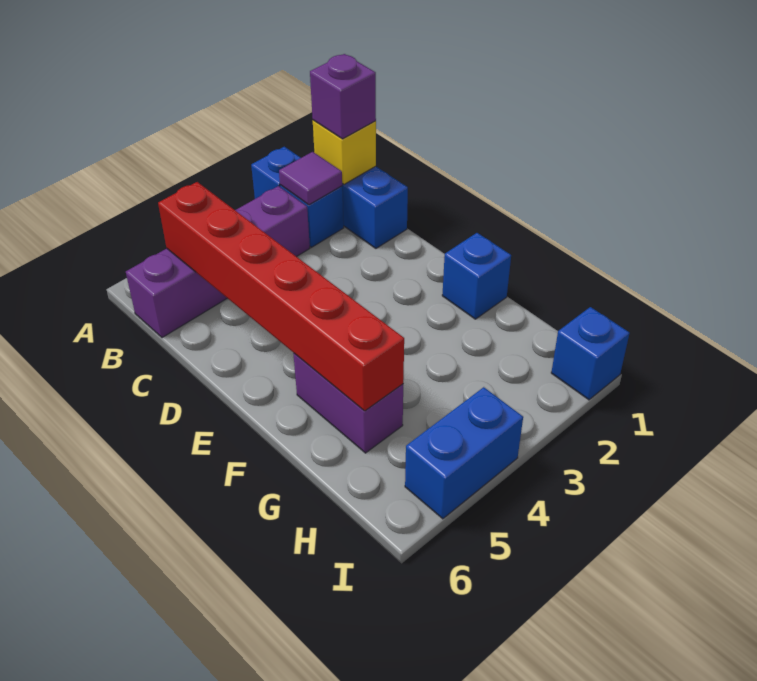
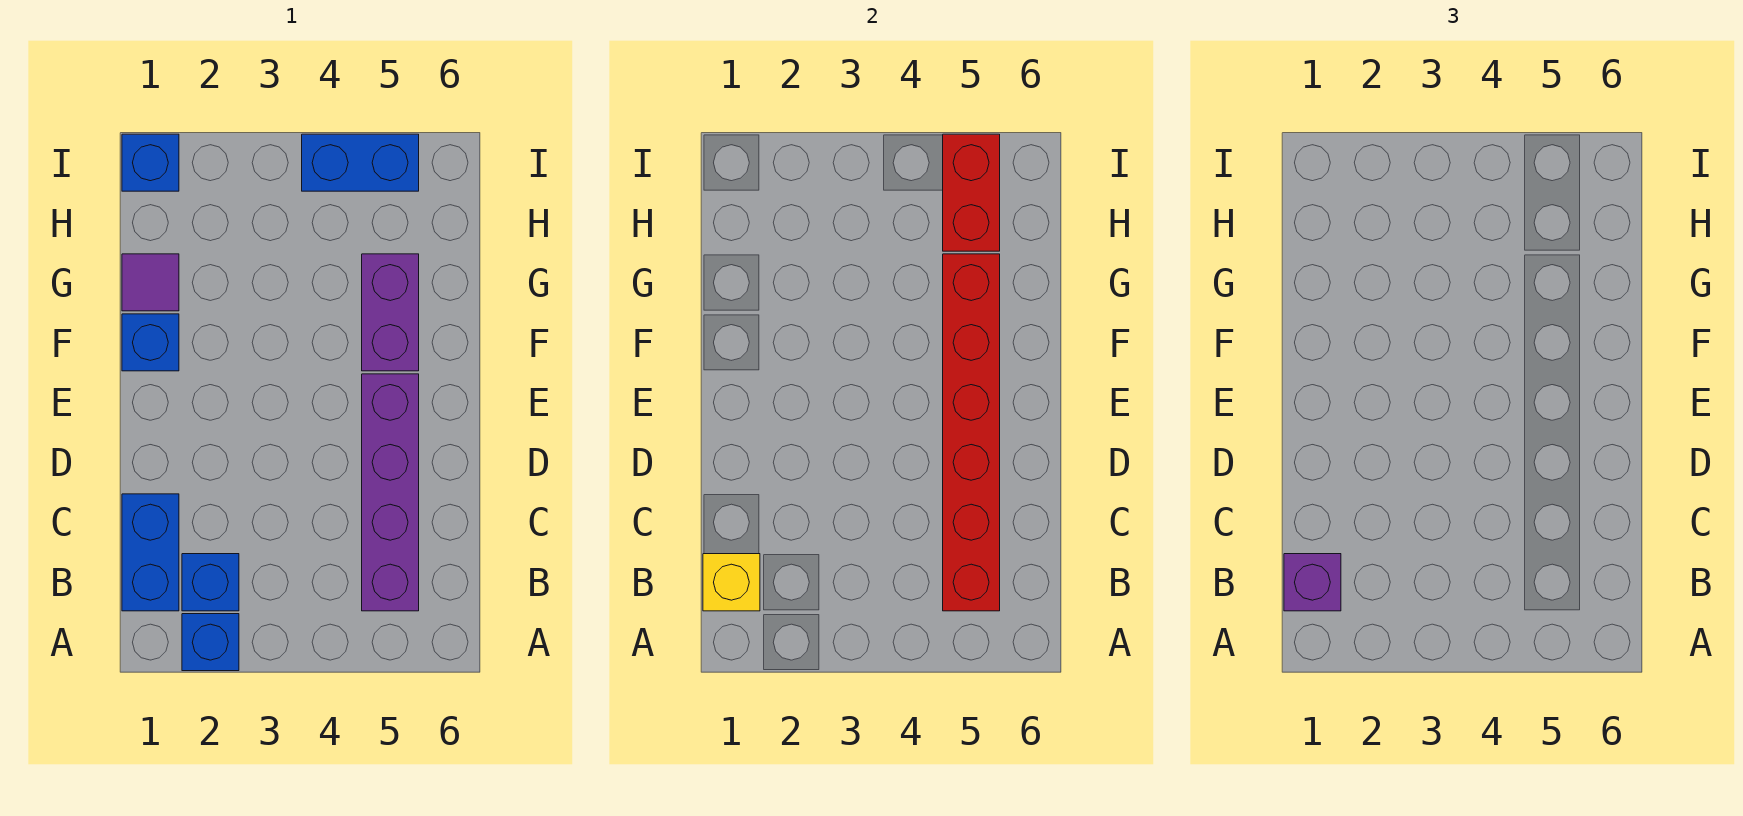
purple tile B2 level 2 -> purple tile G1 level 1
purple brick B3:B6 level 1 -> purple brick B5:E5 level 1
none -> red brick H5:I5 level 2

